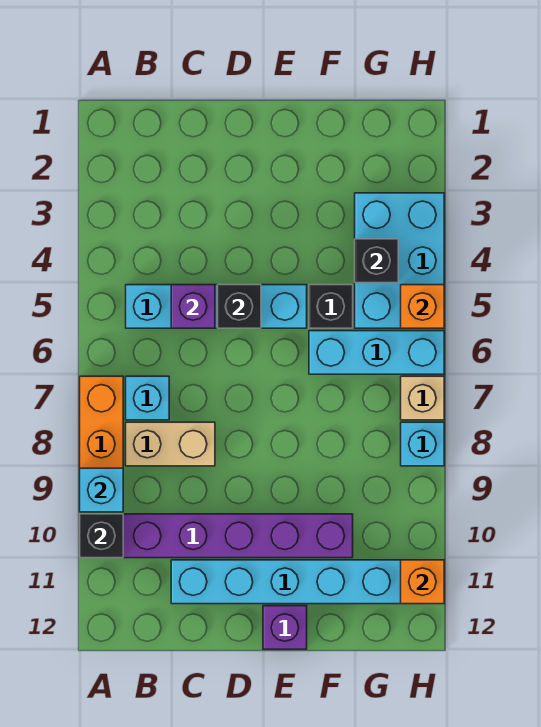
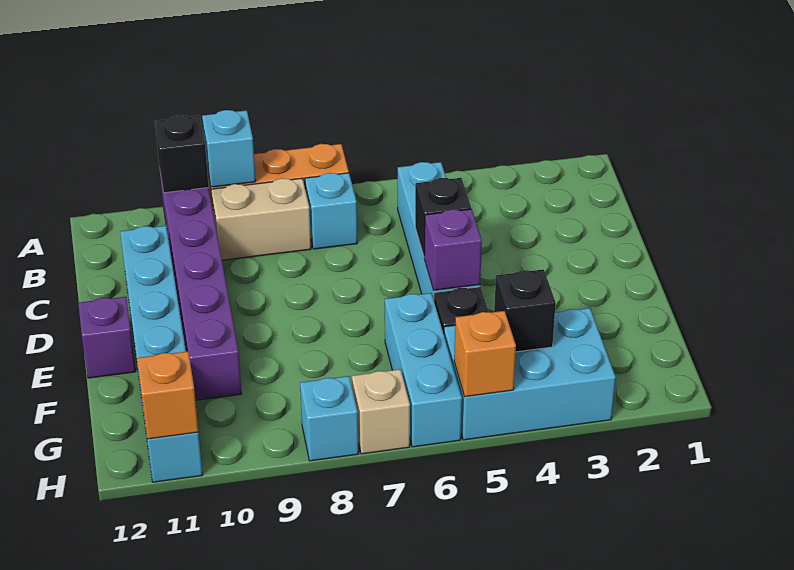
tan brick B8:C8 level 1 -> tan brick B8:B9 level 1
purple brick C5 level 2 -> purple brick E5 level 2

